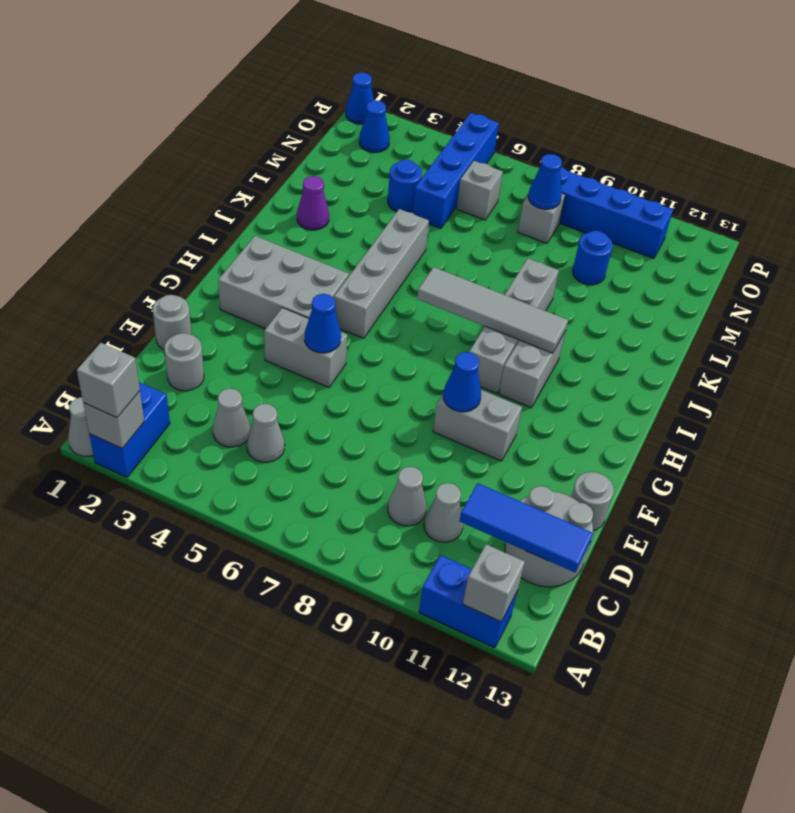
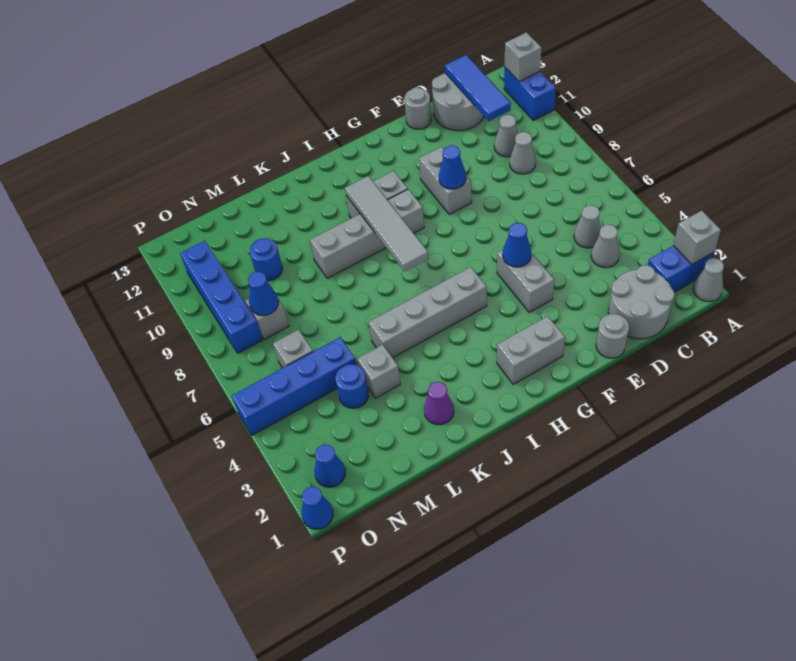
grey brick A2 level 3 -> grey brick L4 level 1
grey round brick D2 level 1 -> grey round brick C1:D2 level 1
grey brick G2:H4 level 1 -> grey brick G2:H2 level 1

